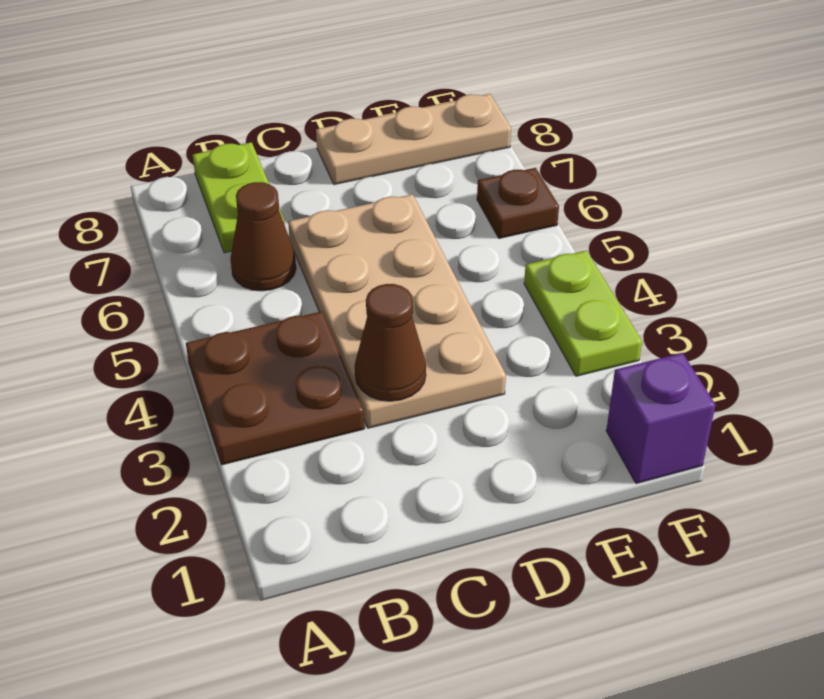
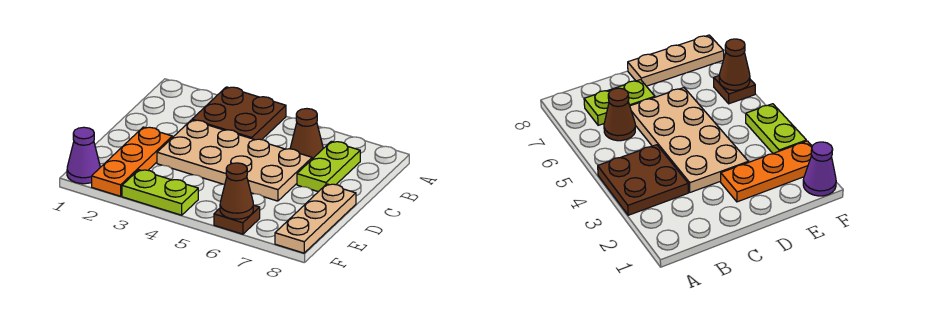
lime plate B7:B8 level 1 -> lime plate B7:C7 level 1
brown cone C3 level 2 -> brown cone F6 level 2
none -> orange plate D2:F2 level 1
purple brick F1 level 1 -> purple cone F1 level 1

